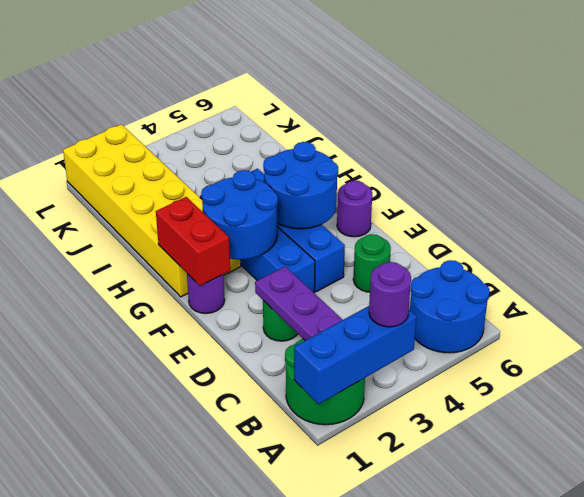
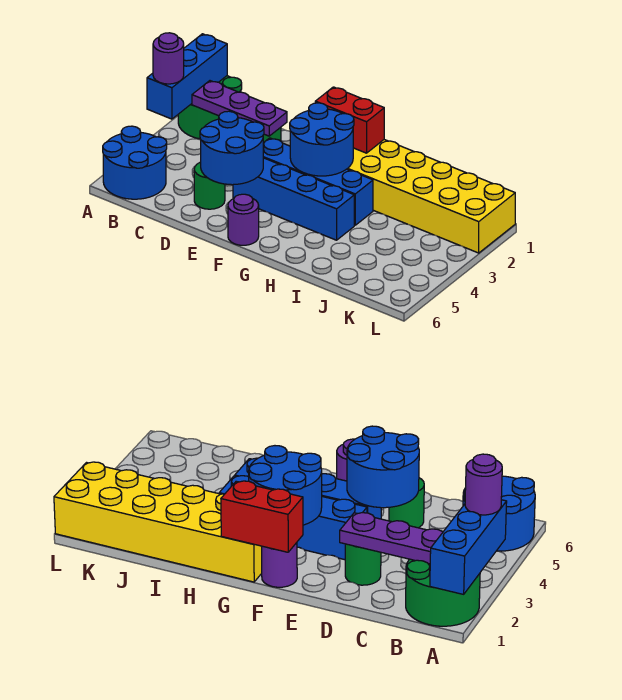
blue round brick F4:G5 level 2 -> blue round brick D4:E5 level 2

